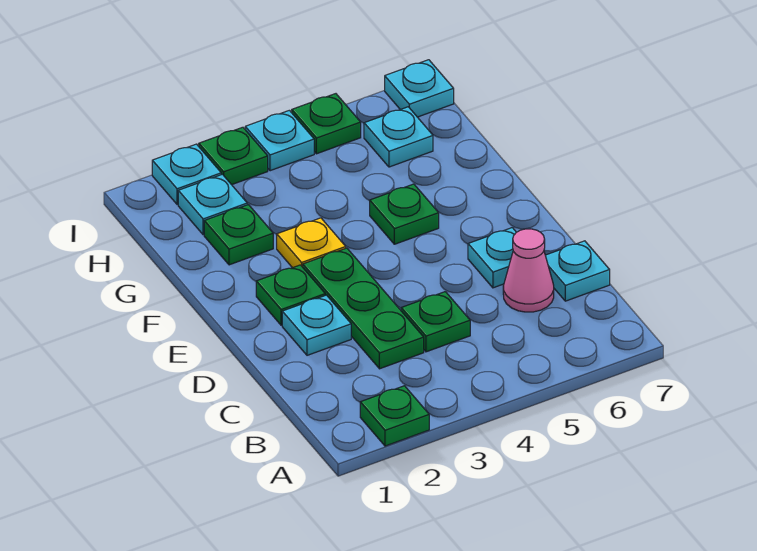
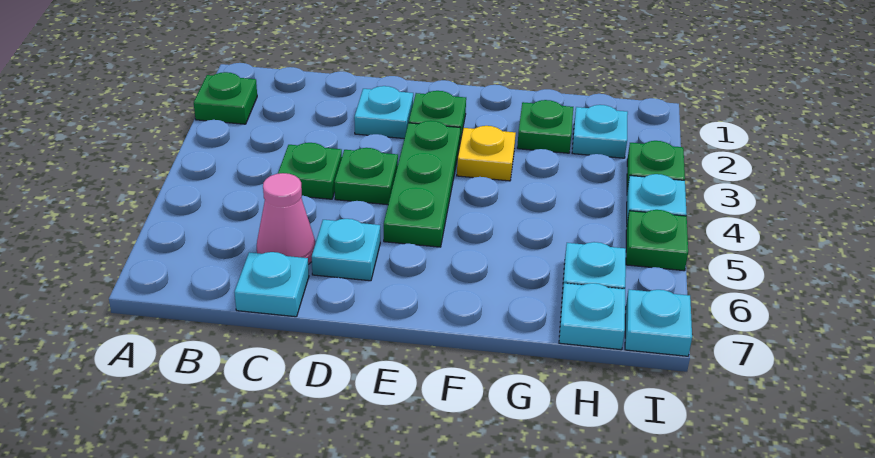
green plate C3:E3 level 1 -> green plate E3:E5 level 1
green plate F5 level 1 -> green plate D4 level 1
cyan plate I2 level 1 -> cyan plate H7 level 1

